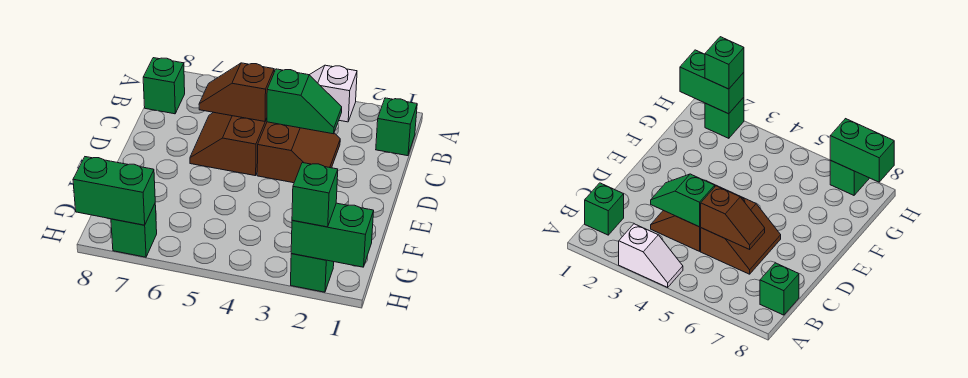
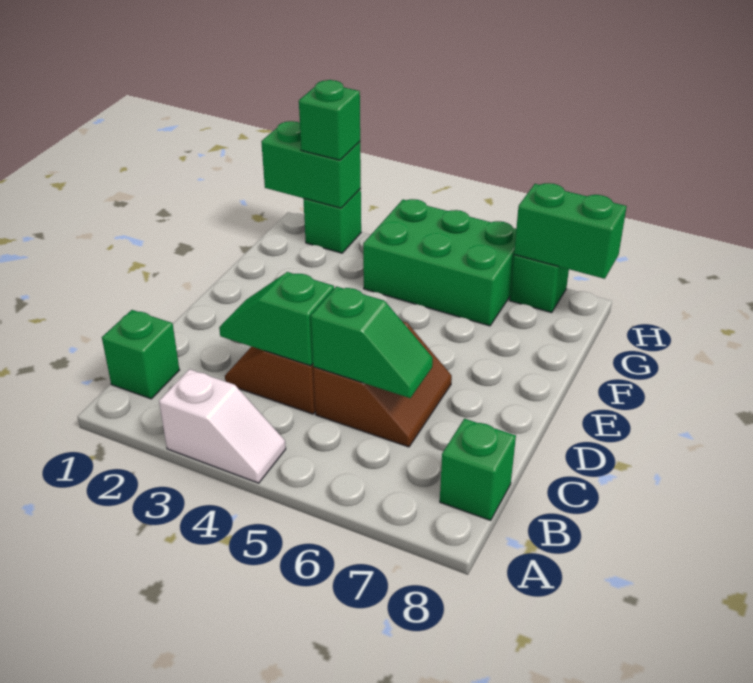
brown slope C5:C6 level 2 top 5 -> green slope C5:C6 level 2 top 5
none -> green brick G4:H6 level 1

